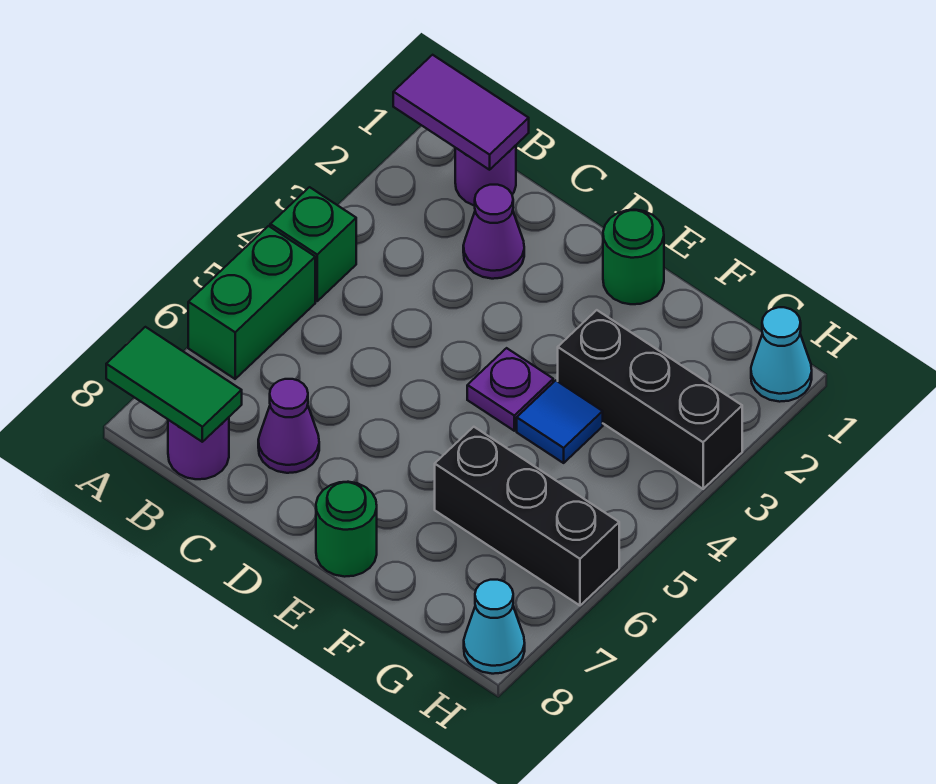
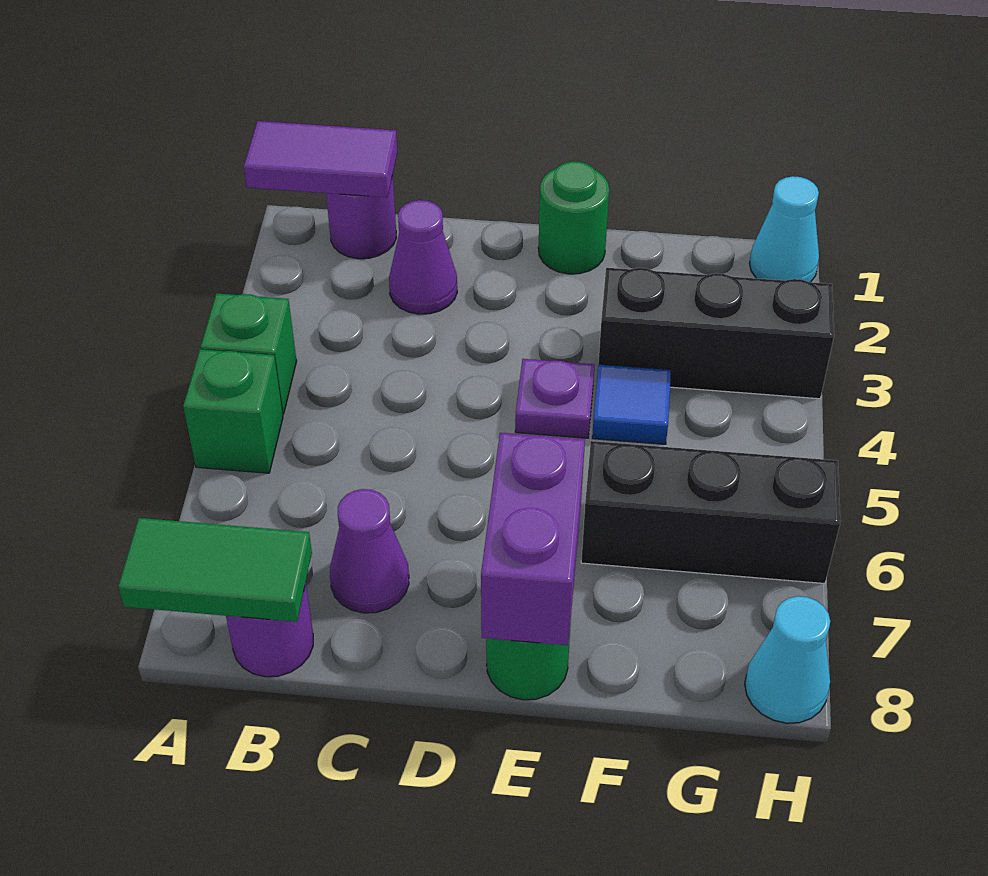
green brick A5:A6 level 1 -> green brick A5 level 1
none -> purple brick E7:E8 level 2

